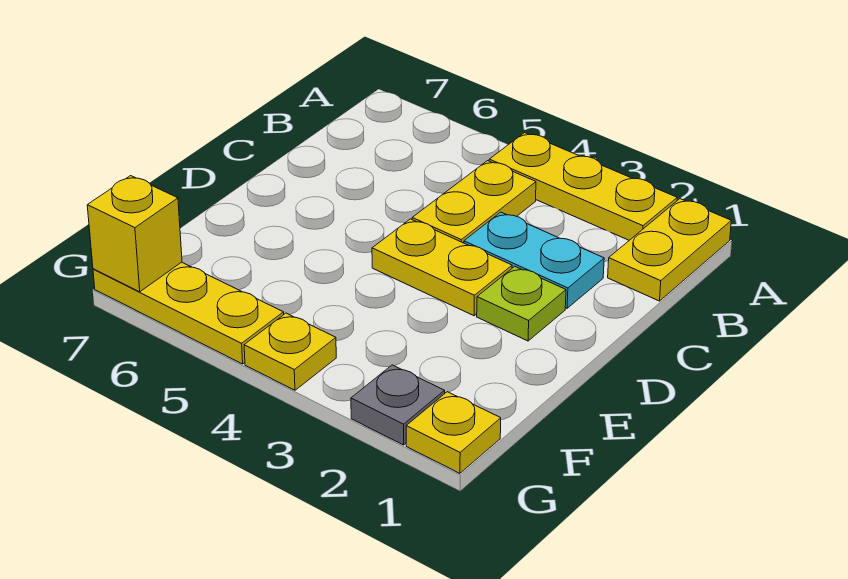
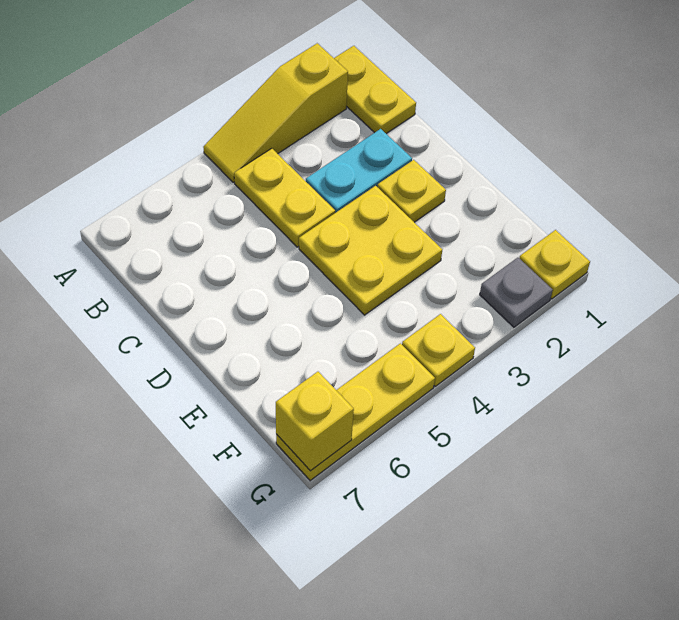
yellow plate A2:A4 level 1 -> yellow slope A2:A4 level 1 top 2
lime plate D2 level 1 -> yellow plate D2 level 1
yellow plate D3:D4 level 1 -> yellow plate D3:E4 level 1

